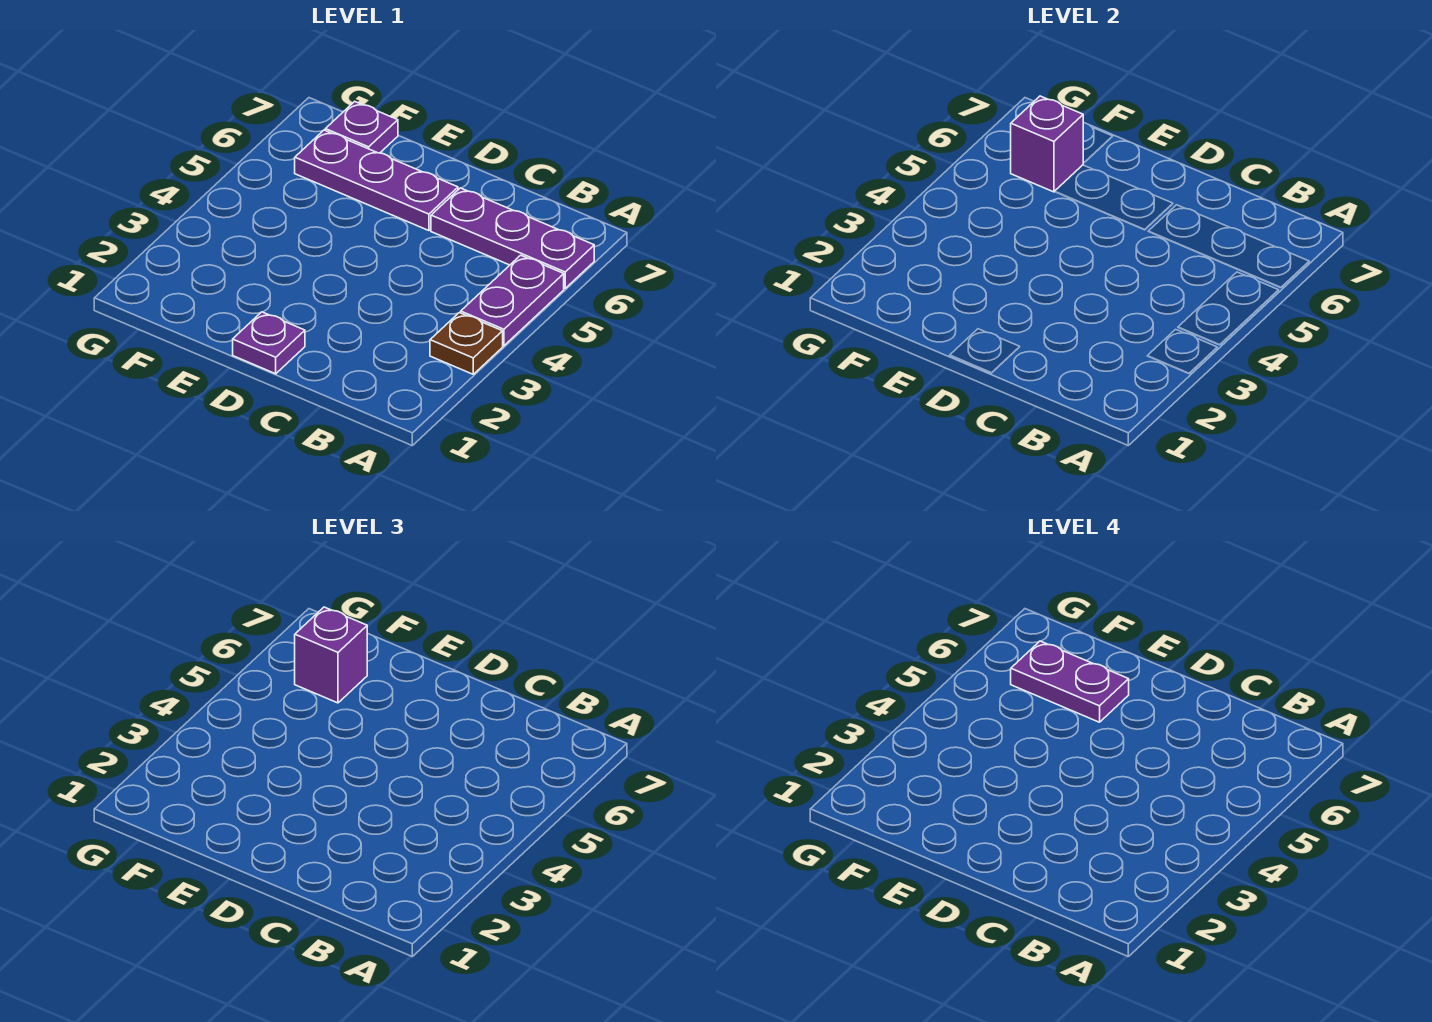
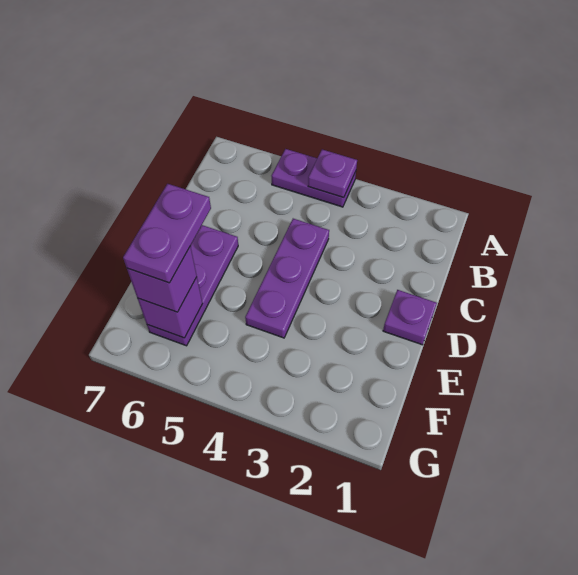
brown plate A3 level 1 -> none
purple plate A6:C6 level 1 -> purple plate C4:E4 level 1
purple plate F7 level 1 -> purple plate A4 level 2

